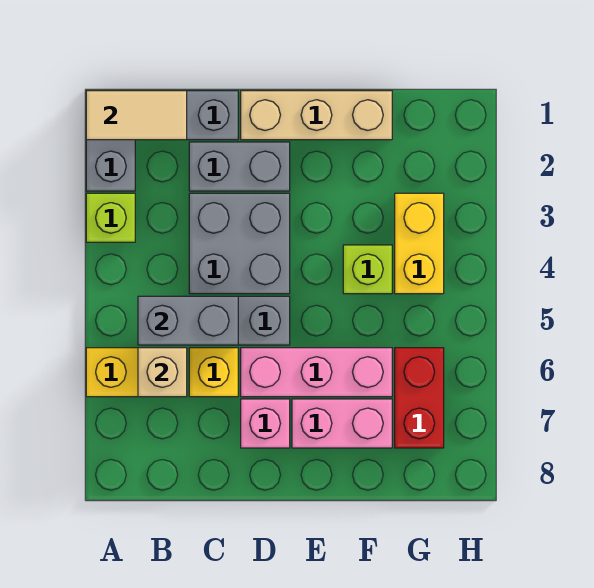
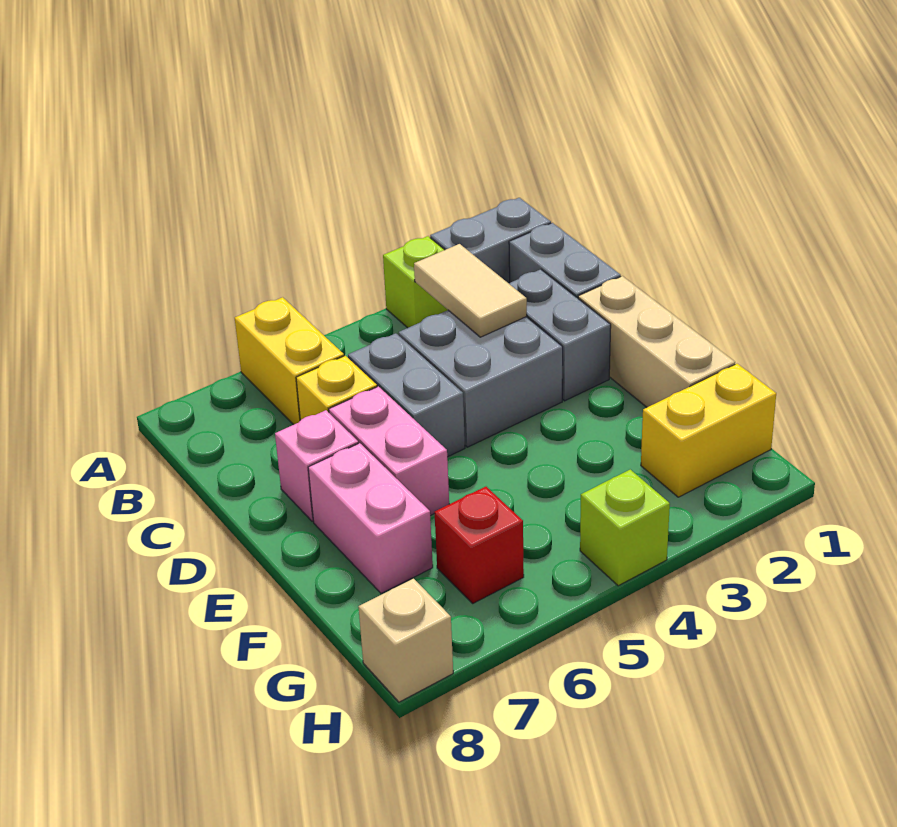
tan tile A1:B1 level 2 -> tan tile B3:C3 level 2
grey brick B5:C5 level 2 -> none
tan brick B6 level 2 -> tan brick H8 level 1
pink brick D6:F6 level 1 -> pink brick D6:E6 level 1
lime brick F4 level 1 -> lime brick H4 level 1
yellow brick G3:G4 level 1 -> yellow brick G1:G2 level 1
red brick G6:G7 level 1 -> red brick G6 level 1

